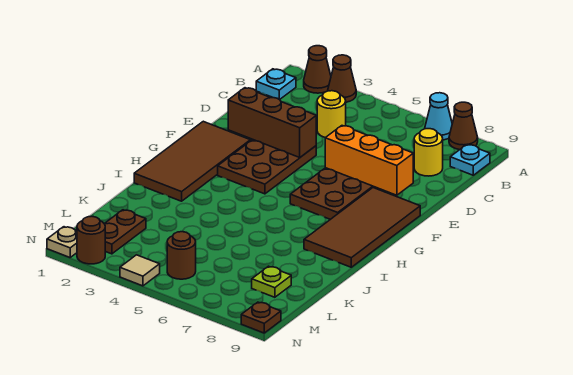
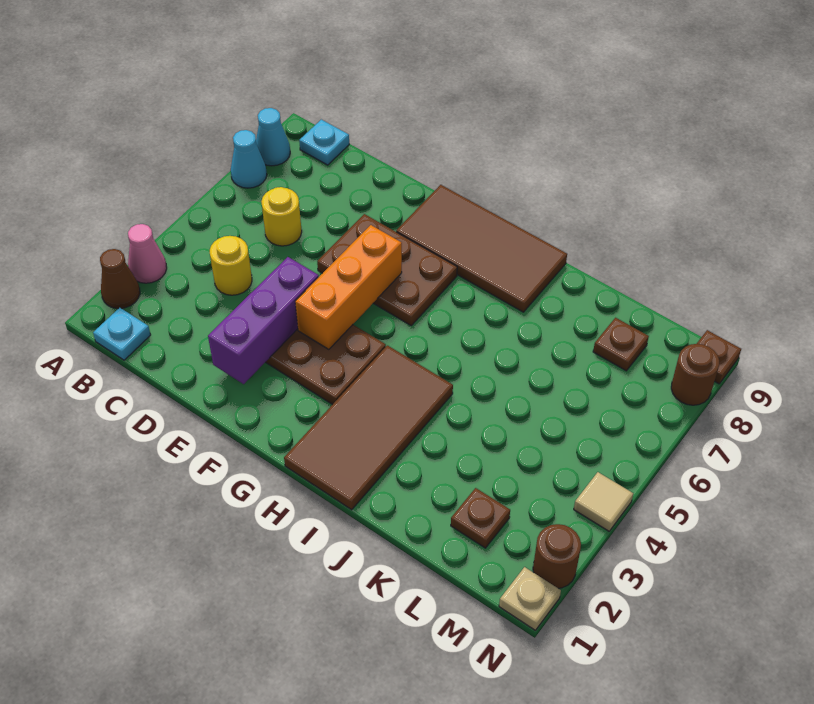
brown cone A3 level 1 -> pink cone A3 level 1
brown cone A8 level 1 -> cyan cone A8 level 1
yellow round brick C8 level 1 -> yellow round brick C6 level 1
brown brick E2:E4 level 2 -> purple brick E2:E4 level 2
orange brick E6:E8 level 2 -> orange brick F4:F6 level 2
brown tile F1:I2 level 1 -> brown tile H1:I4 level 1
brown plate L2:M2 level 1 -> brown plate L2 level 1
lime plate L8 level 1 -> brown plate L8 level 1
brown round brick M5 level 1 -> brown round brick N8 level 1

